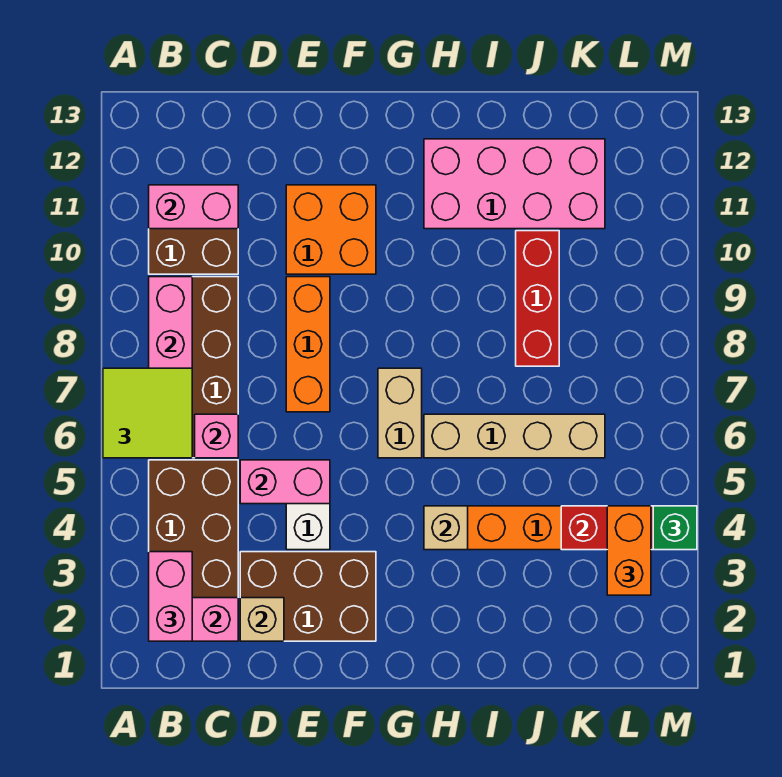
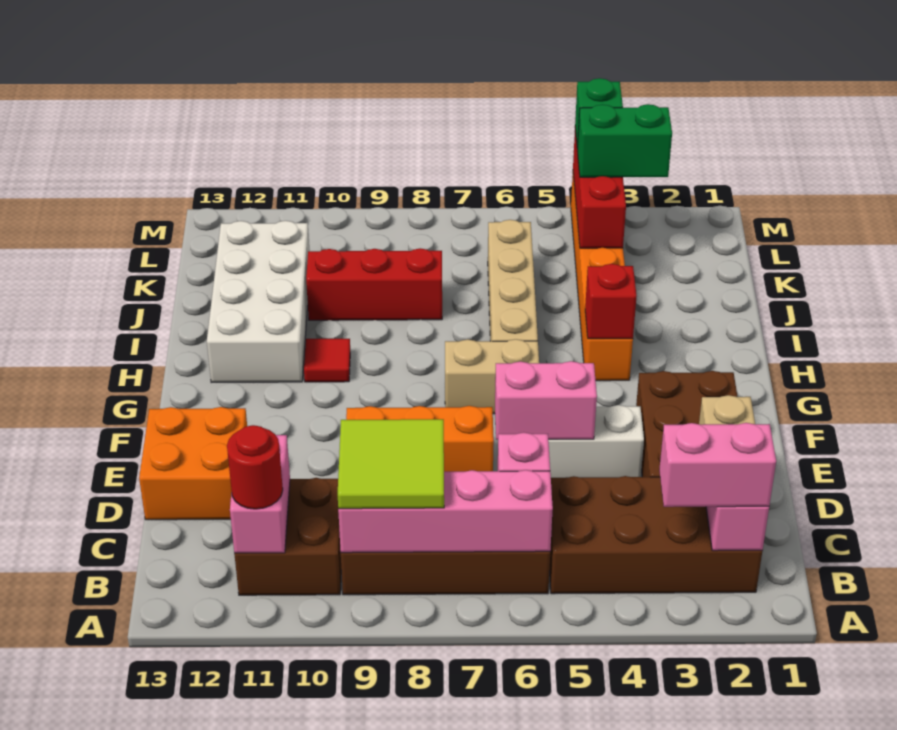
lime tile A6:B7 level 3 -> lime tile B8:C9 level 3
none -> red round brick B11 level 3
pink brick D5:E5 level 2 -> pink brick E5:E6 level 2
orange brick E10:F11 level 1 -> orange brick D12:E13 level 1
tan brick H4 level 2 -> red brick H4 level 2
none -> red tile H10 level 1
pink brick H11:K12 level 1 -> white brick H11:K12 level 1
orange brick L3:L4 level 3 -> green brick L3:L4 level 3

